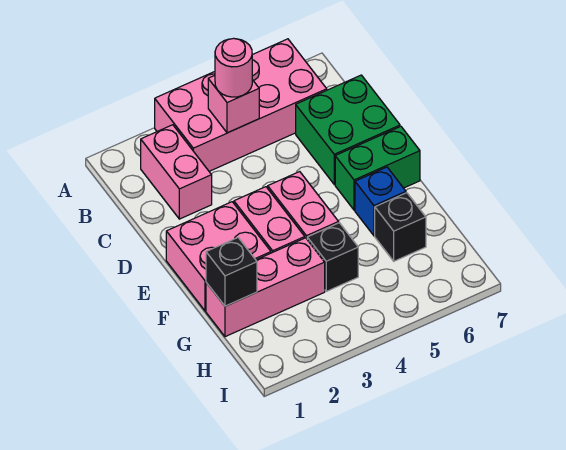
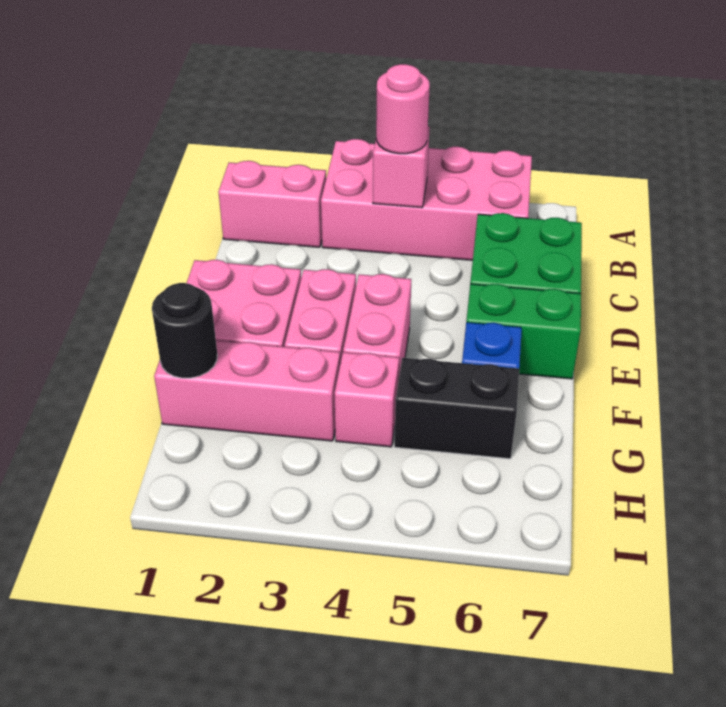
pink brick B2:C2 level 1 -> pink brick B1:B2 level 1
black brick G1 level 2 -> black round brick G1 level 2
black brick G4 level 1 -> pink brick G4 level 1
black brick G6 level 1 -> black brick G5:G6 level 1

